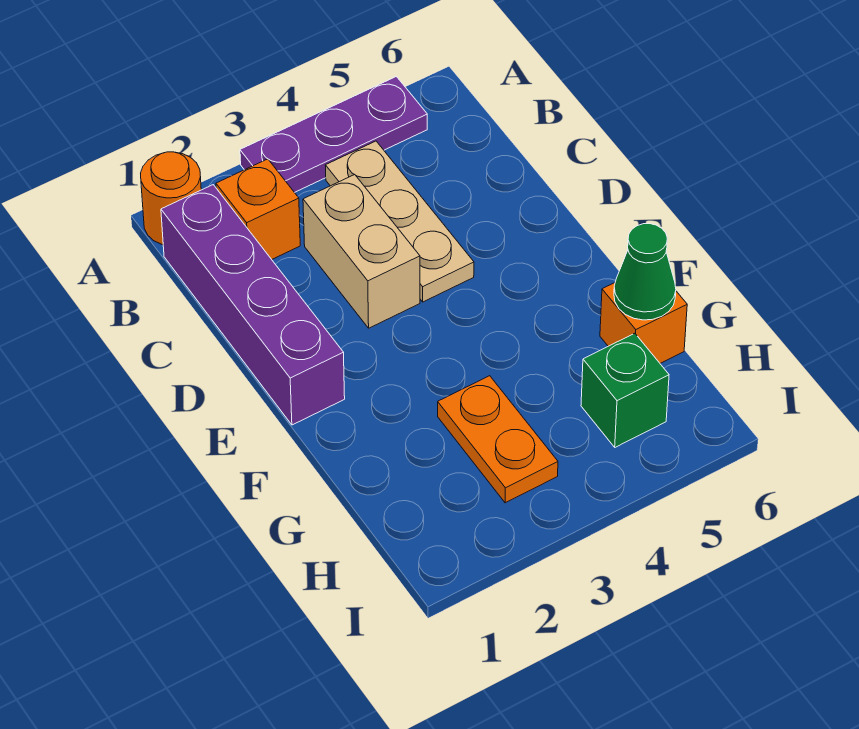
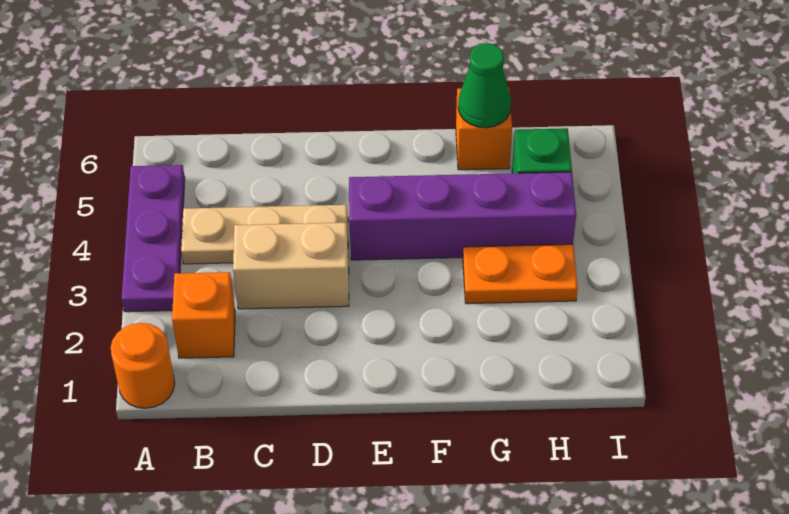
purple brick B1:E1 level 1 -> purple brick E4:H4 level 1

